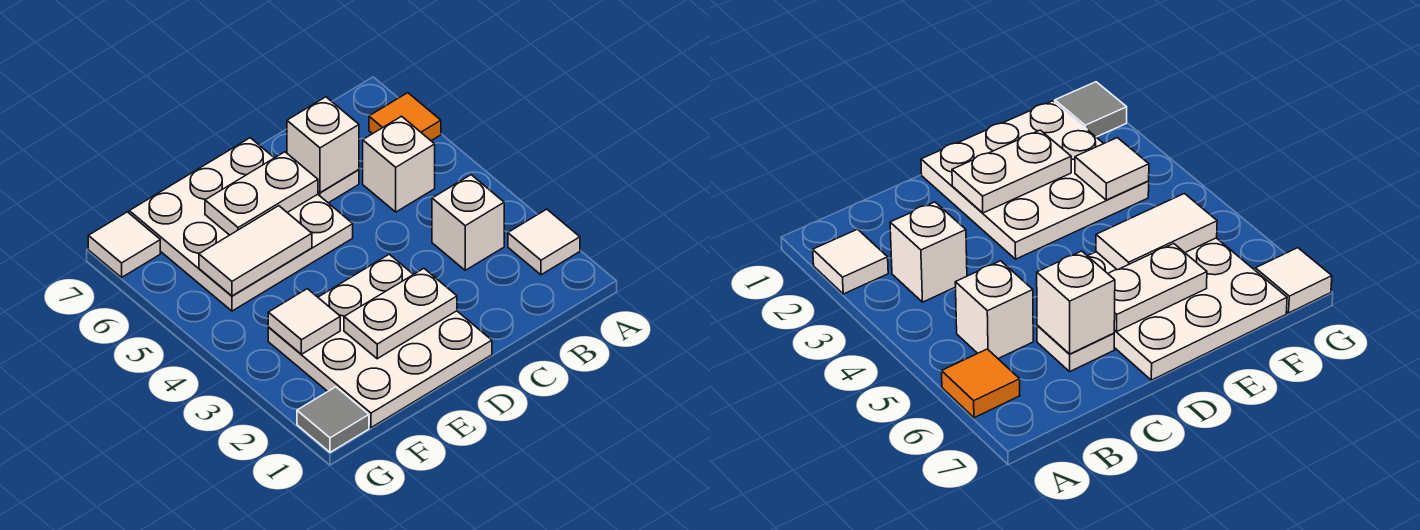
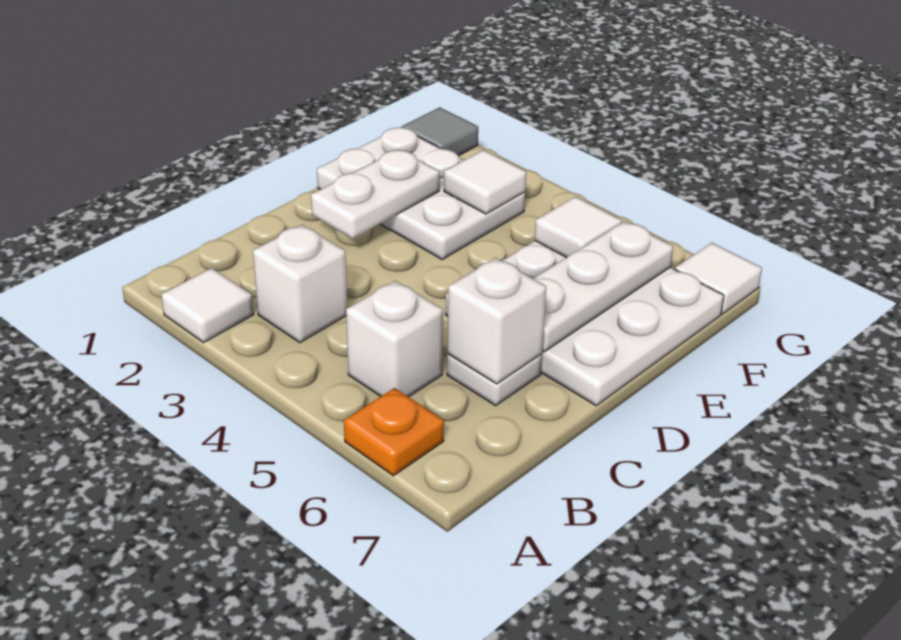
orange tile A6 level 1 -> orange plate A6 level 1
white plate D1:F3 level 1 -> white plate E1:F3 level 1
white plate D6:E6 level 2 -> white plate D6:F6 level 2
white tile E5:F5 level 2 -> white tile F5 level 2

